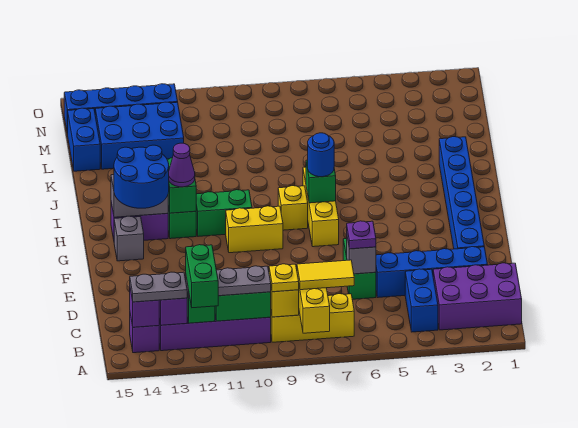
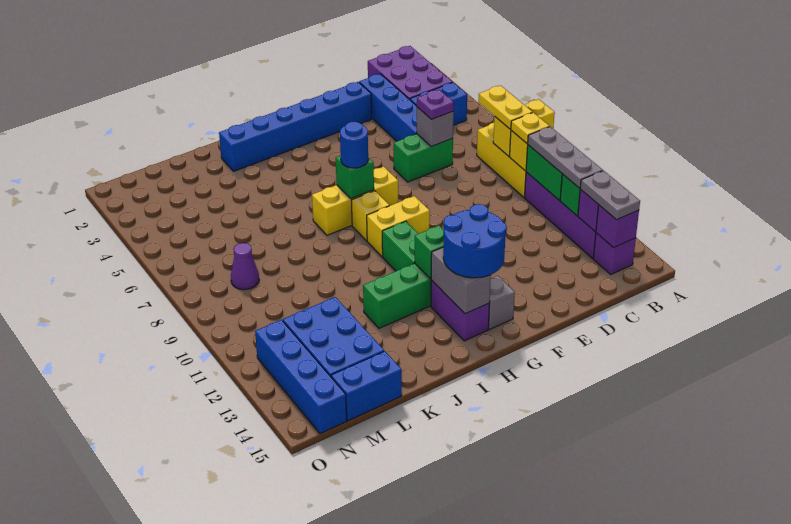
green brick A12:B12 level 4 -> none
yellow tile B7:B8 level 3 -> yellow plate B7:B8 level 3
yellow brick G9:G10 level 1 -> yellow brick G9:H9 level 1
purple cone H12 level 3 -> purple cone M8 level 1

